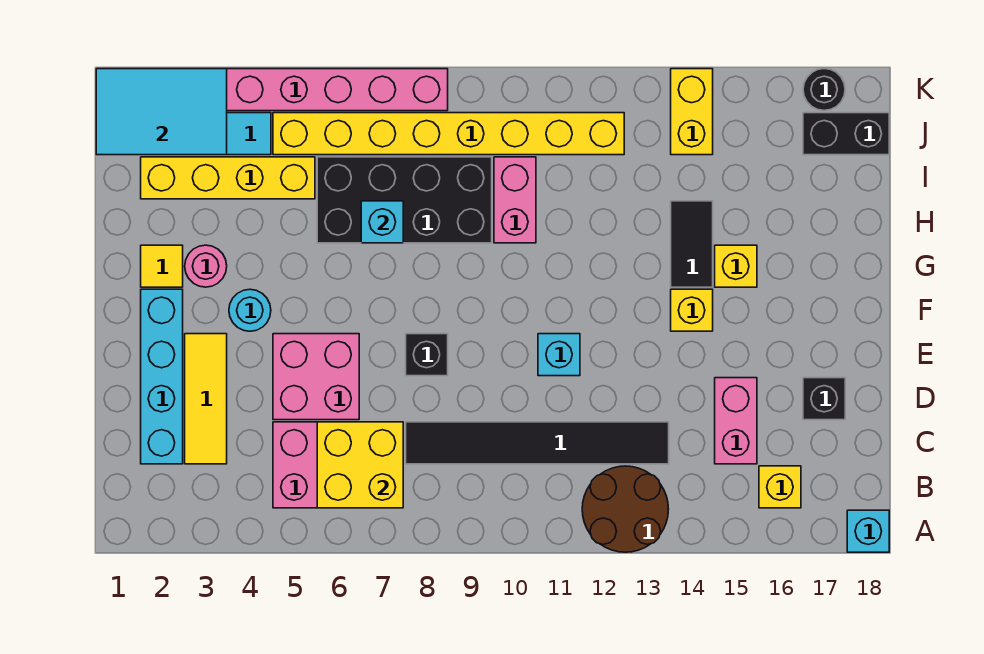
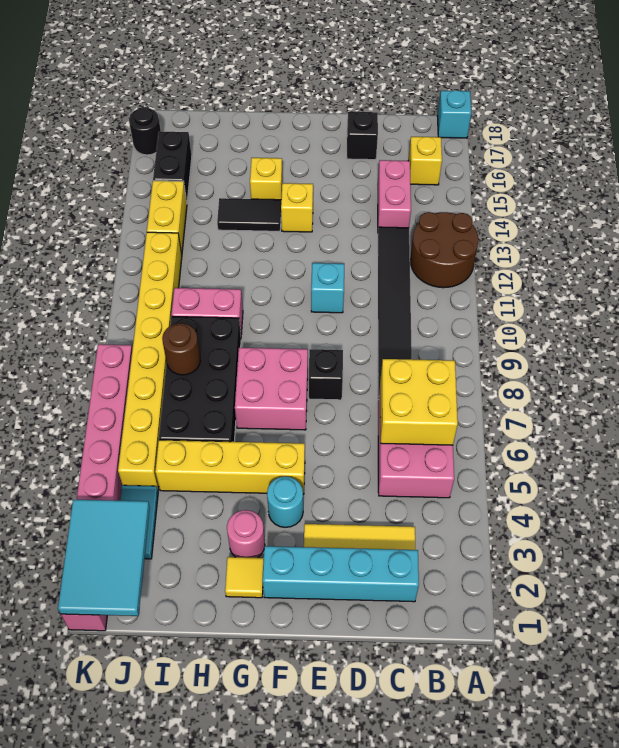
pink brick C15:D15 level 1 -> pink brick C14:C15 level 1
pink brick D5:E6 level 1 -> pink brick F7:G8 level 1
cyan brick H7 level 2 -> none
yellow brick I2:I5 level 1 -> yellow brick F5:I5 level 1
none -> brown round brick I8 level 2
yellow brick J14:K14 level 1 -> yellow brick J13:J14 level 1
black brick J17:J18 level 1 -> black brick J15:J16 level 1

